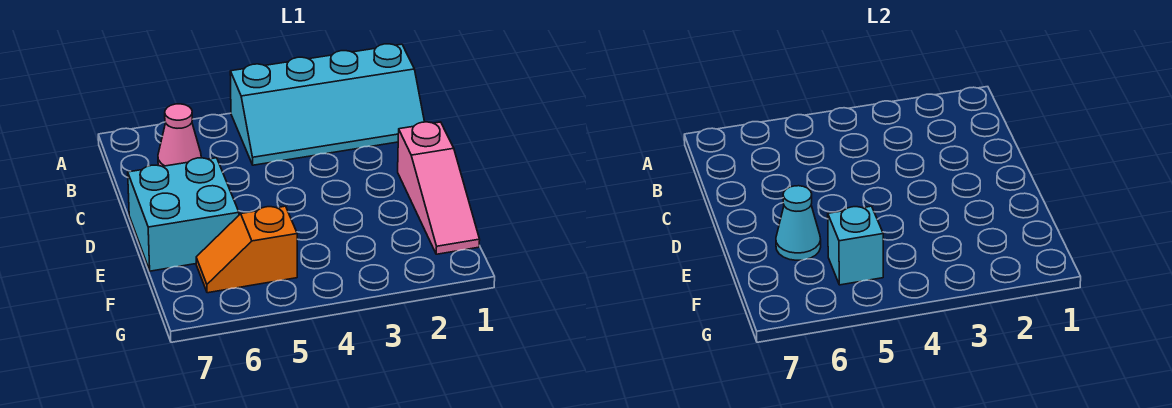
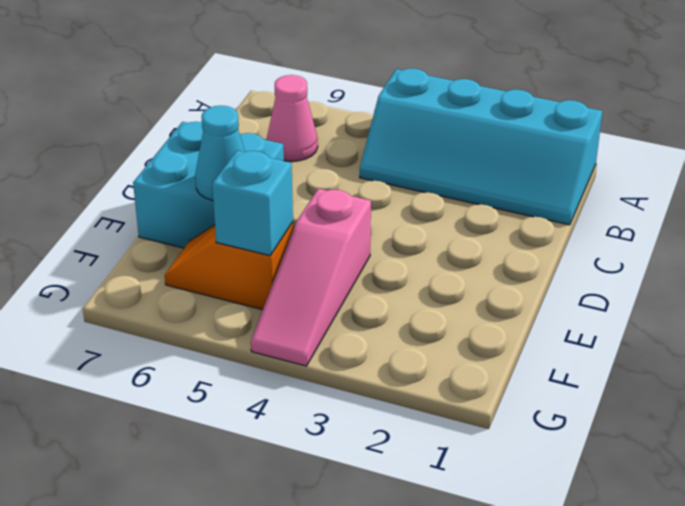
pink slope D1:F1 level 1 top D -> pink slope E4:G4 level 1 top E

